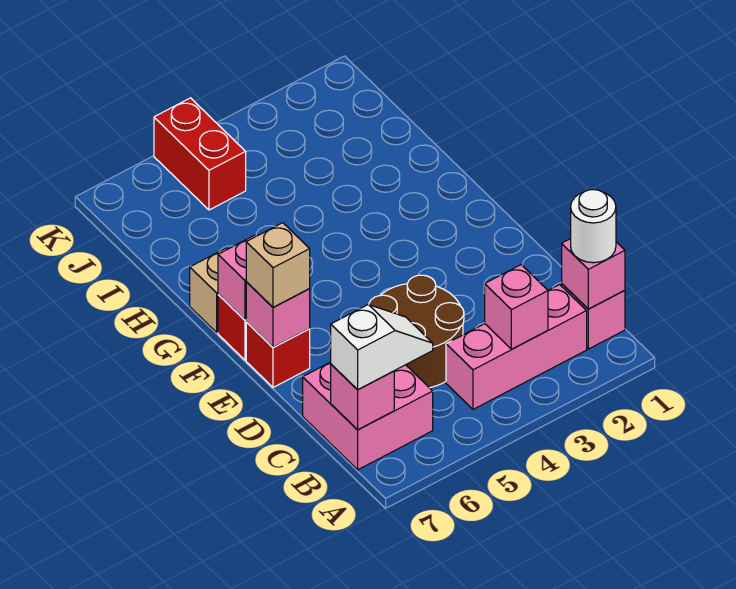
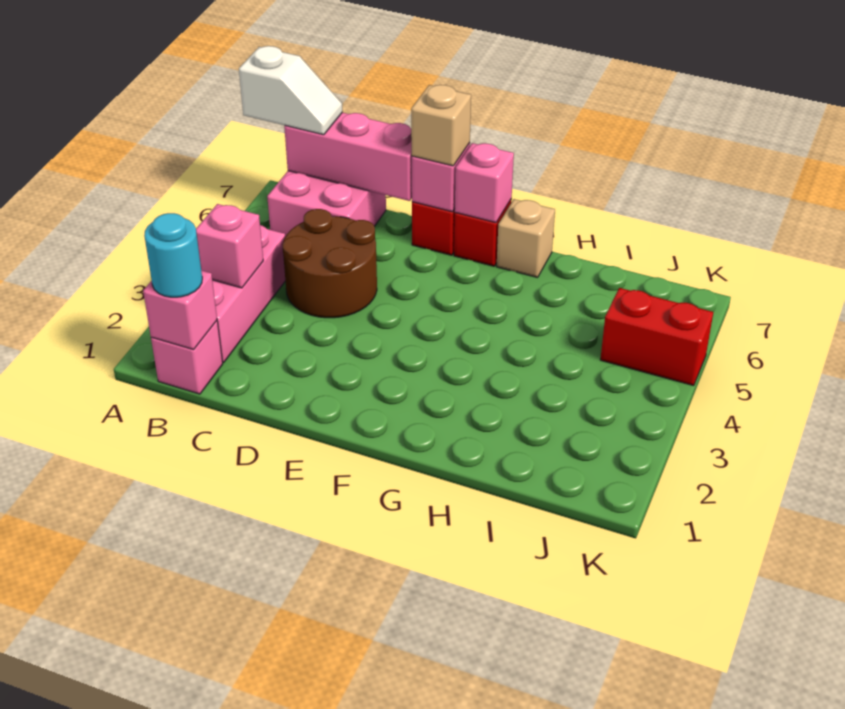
white round brick B1 level 3 -> cyan round brick B1 level 3
white slope B6:B7 level 3 top 7 -> white slope A7:B7 level 3 top A
pink brick B7 level 2 -> pink brick B7:D7 level 2

